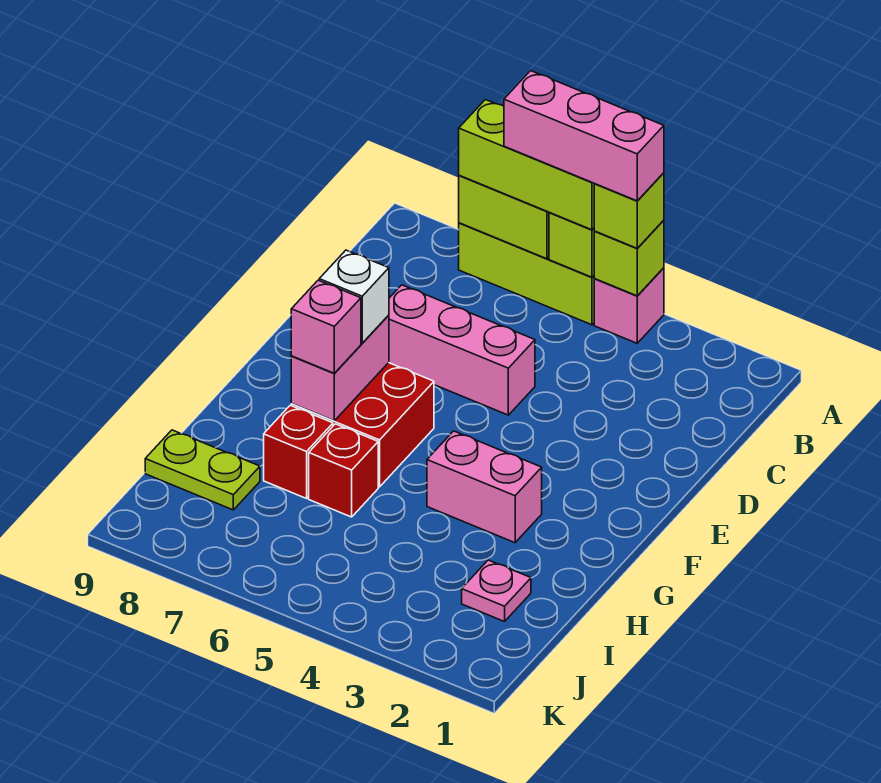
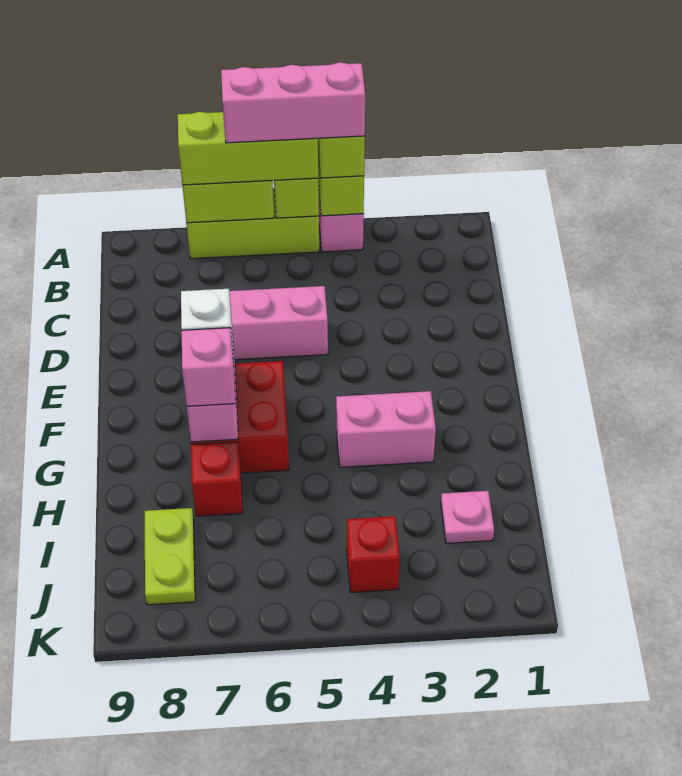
red brick H6 level 1 -> red brick J4 level 1
lime plate I8:I9 level 1 -> lime plate I8:J8 level 1

